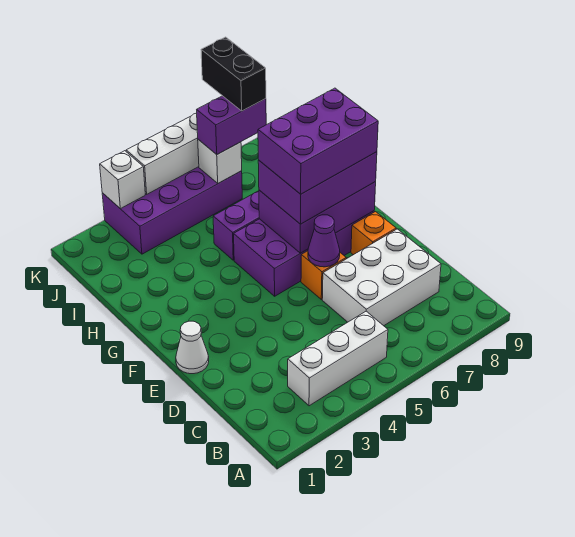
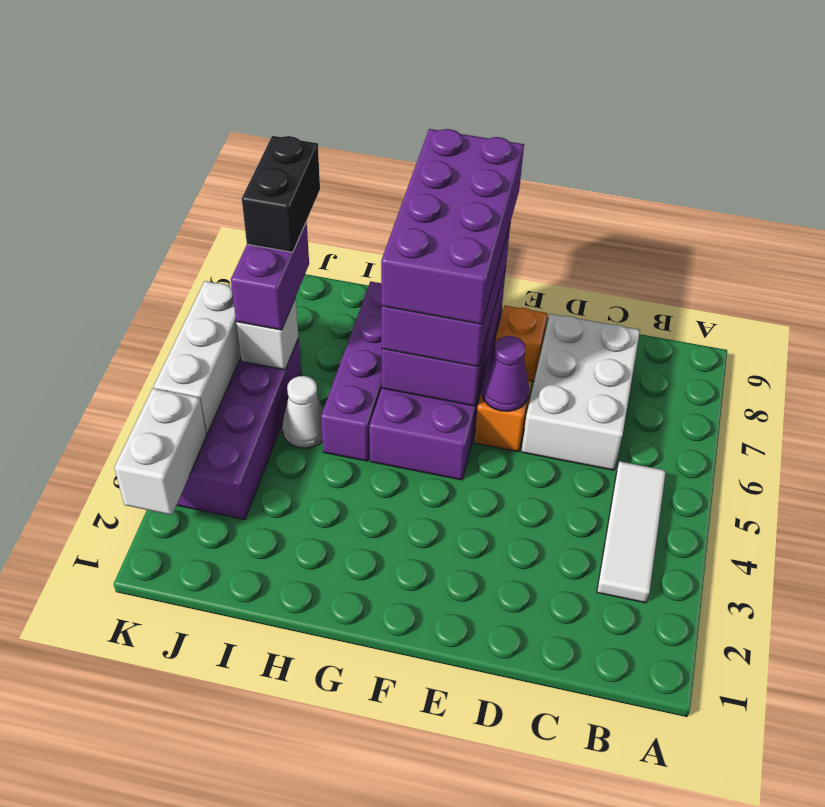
white brick B3:B5 level 1 -> white tile B3:B5 level 1
white cone E1 level 1 -> white cone I5 level 1
purple brick F6:G8 level 4 -> purple brick F6:G9 level 4
black brick J7:K7 level 4 -> black brick J7:J8 level 4
white brick K3 level 2 -> white brick K2:K3 level 2

